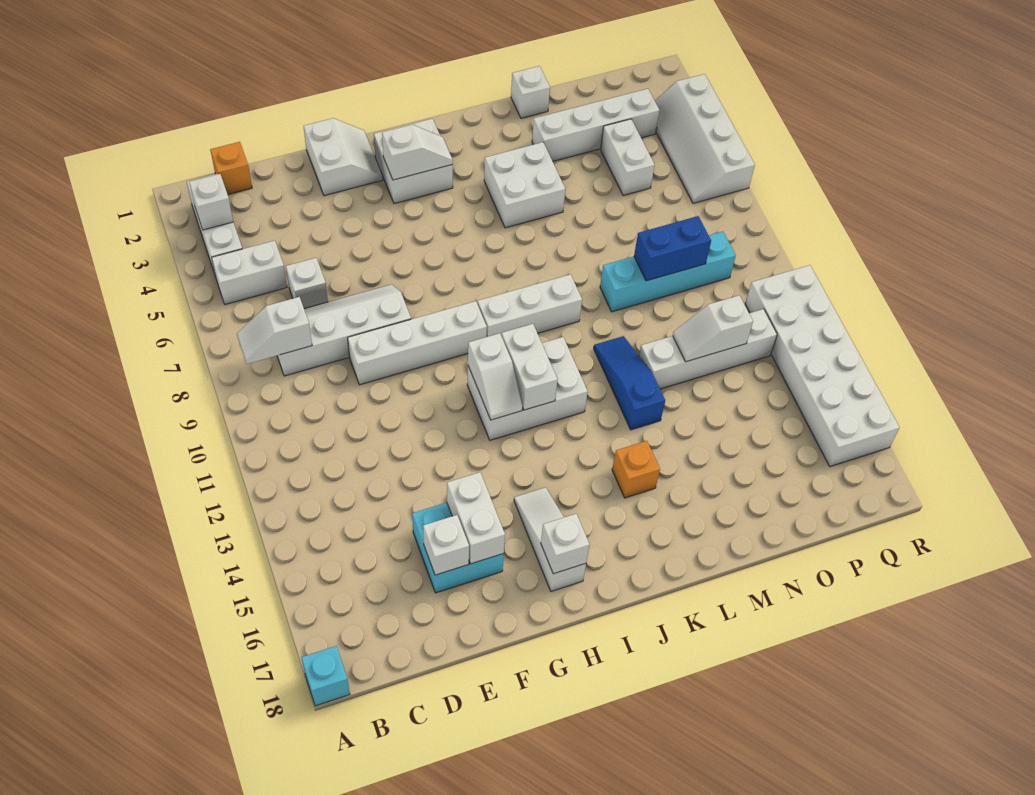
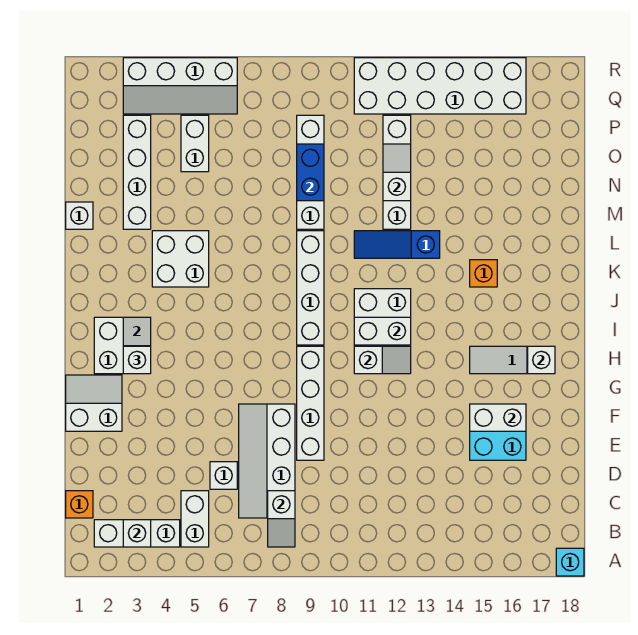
white brick E16 level 2 -> white brick H3 level 3
white brick I9:K9 level 1 -> white brick I9:L9 level 1
cyan brick M9:P9 level 1 -> white brick M9:P9 level 1
white slope N12:O12 level 2 top O -> white slope N12:O12 level 2 top N
white brick O4:O5 level 1 -> white brick O5:P5 level 1

